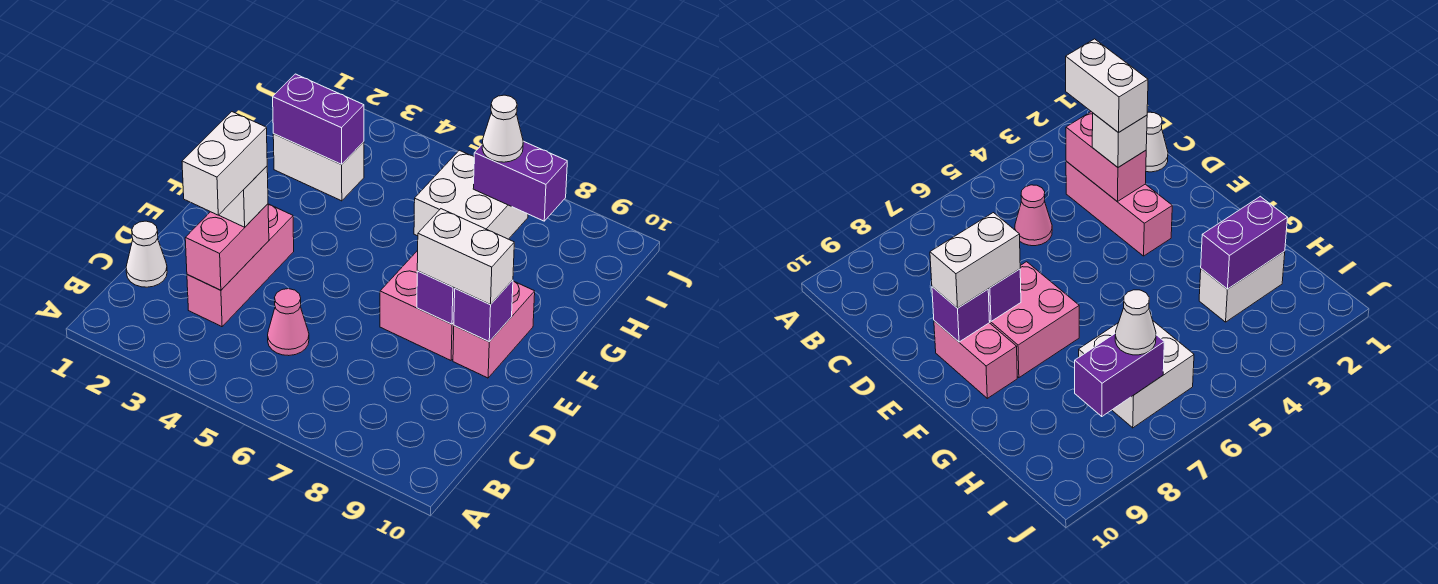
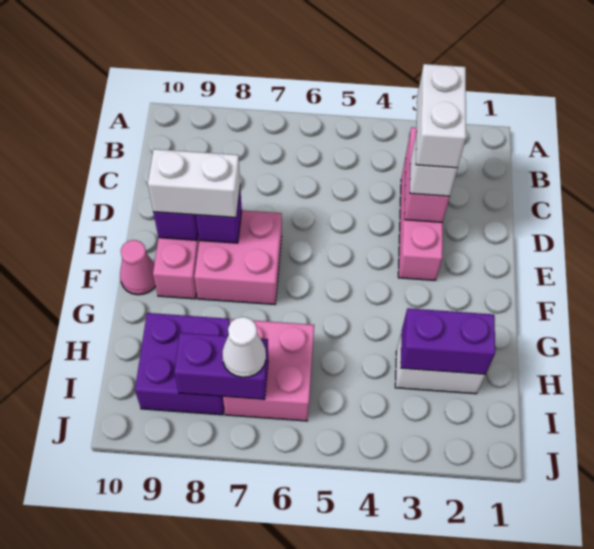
white cone C1 level 1 -> none
pink cone C5 level 1 -> pink cone F10 level 1
white brick H6:I7 level 1 -> pink brick H6:I7 level 1
none -> purple brick H8:I9 level 1

